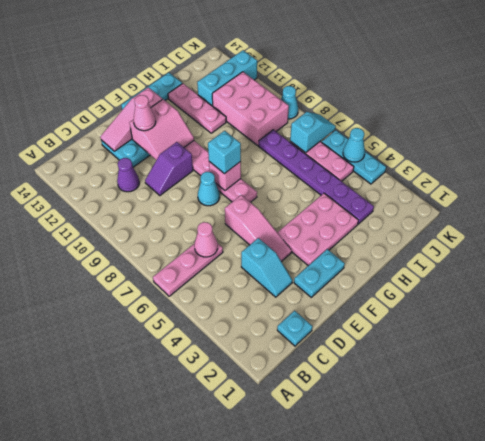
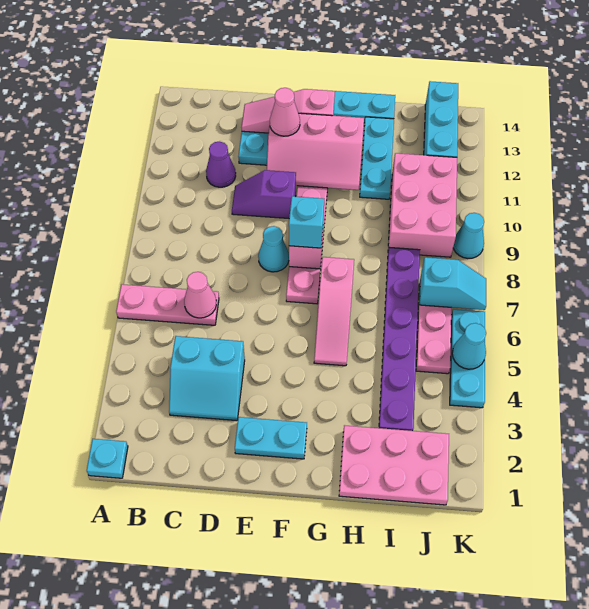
cyan plate C1 level 1 -> cyan plate A1 level 1
cyan slope D3:D4 level 1 top 4 -> cyan slope C3:D4 level 1 top 4
pink slope E4:E6 level 1 top 6 -> pink slope G5:G7 level 1 top 7
pink slope E11:F12 level 2 top 12 -> pink slope E11:G12 level 2 top 12
pink plate F3:H4 level 1 -> pink plate H1:J2 level 1
pink plate H11:H13 level 1 -> cyan plate H11:H13 level 1
cyan brick I12:K12 level 1 -> cyan brick J12:J14 level 1

